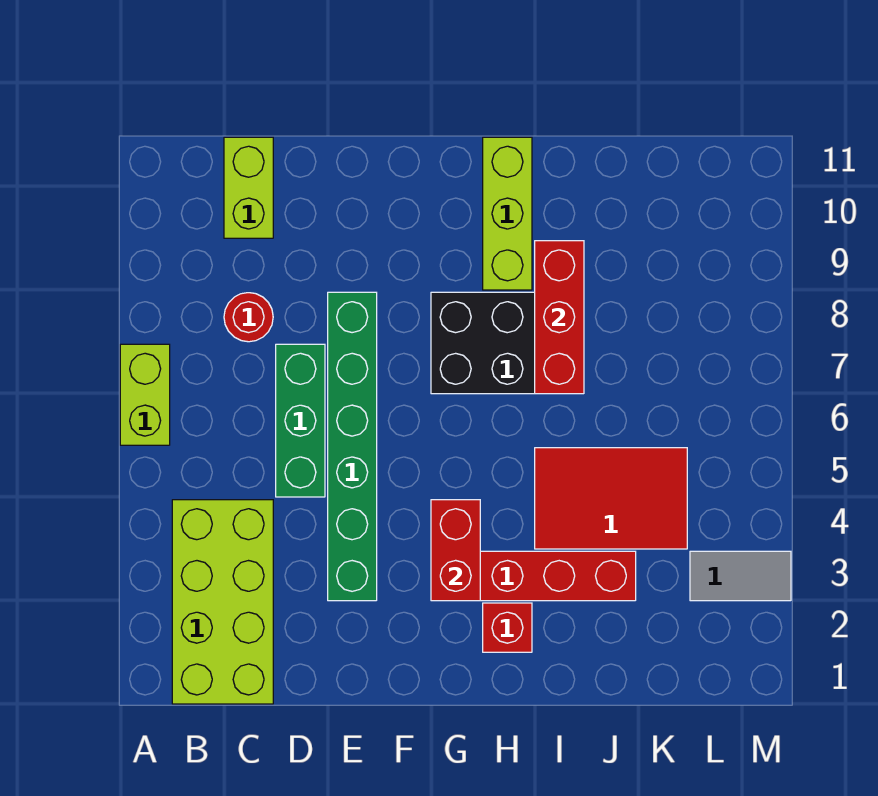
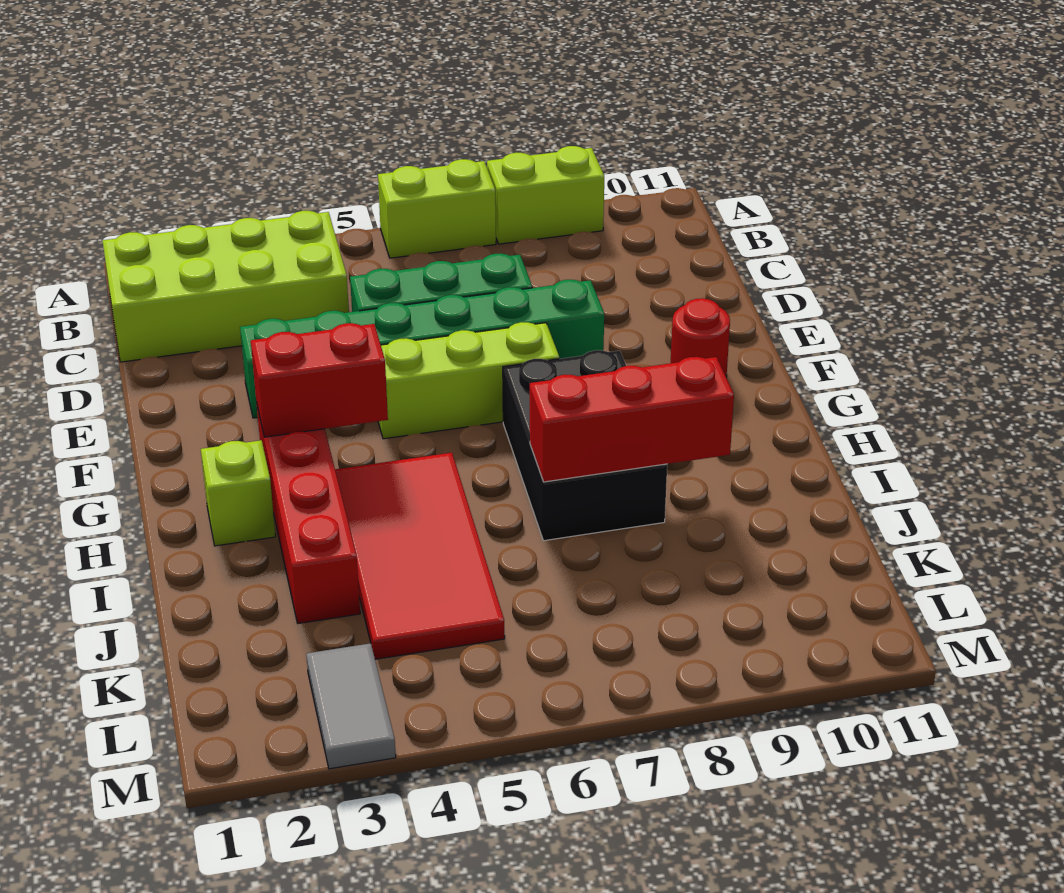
red round brick C8 level 1 -> red round brick F10 level 1
lime brick C10:C11 level 1 -> lime brick A8:A9 level 1
red brick H2 level 1 -> lime brick H2 level 1
lime brick H9:H11 level 1 -> lime brick F5:F7 level 1
red tile I4:K5 level 1 -> red tile H4:K5 level 1

